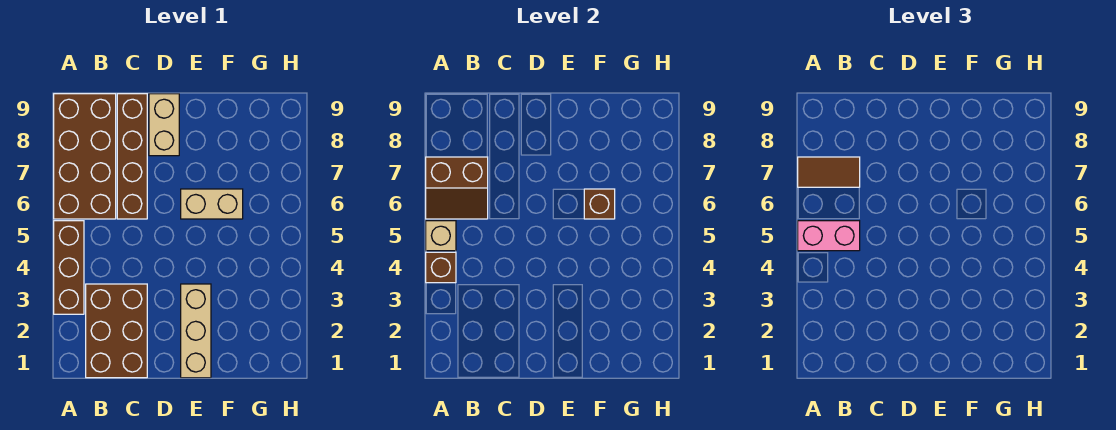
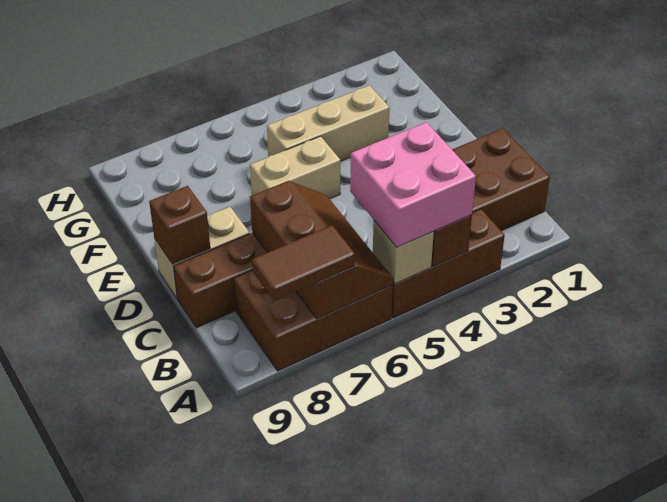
pink brick A5:B5 level 3 -> pink brick A4:B5 level 3
brown brick A6:B9 level 1 -> brown brick A6:B8 level 1
brown slope A6:B7 level 2 top 7 -> brown slope A6:C7 level 2 top 7
brown tile A7:B7 level 3 -> brown tile A7:A8 level 3
tan brick E1:E3 level 1 -> tan brick F3:F5 level 1
tan brick E6:F6 level 1 -> tan brick E5:E6 level 1
brown brick F6 level 2 -> brown brick D9 level 2

